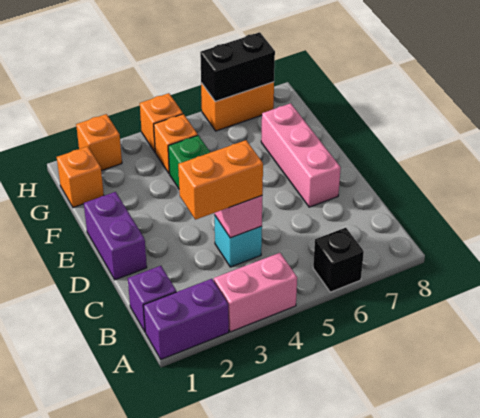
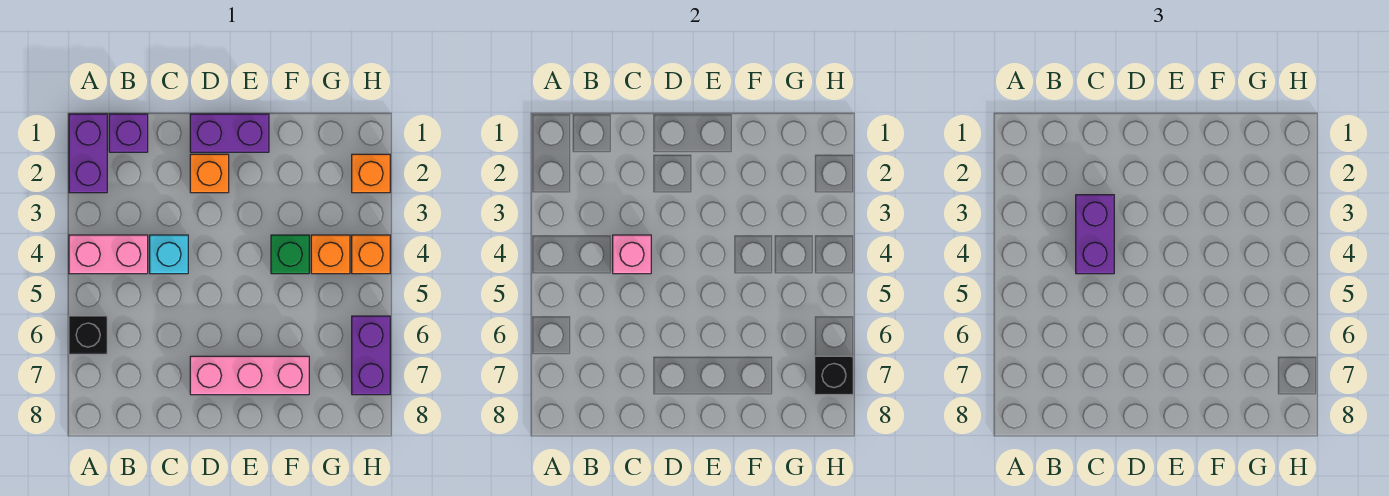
pink brick A3:A4 level 1 -> pink brick A4:B4 level 1
orange brick C3:C4 level 3 -> purple brick C3:C4 level 3
orange brick G1 level 1 -> orange brick D2 level 1
orange brick H6:H7 level 1 -> purple brick H6:H7 level 1
black brick H6:H7 level 2 -> black brick H7 level 2

